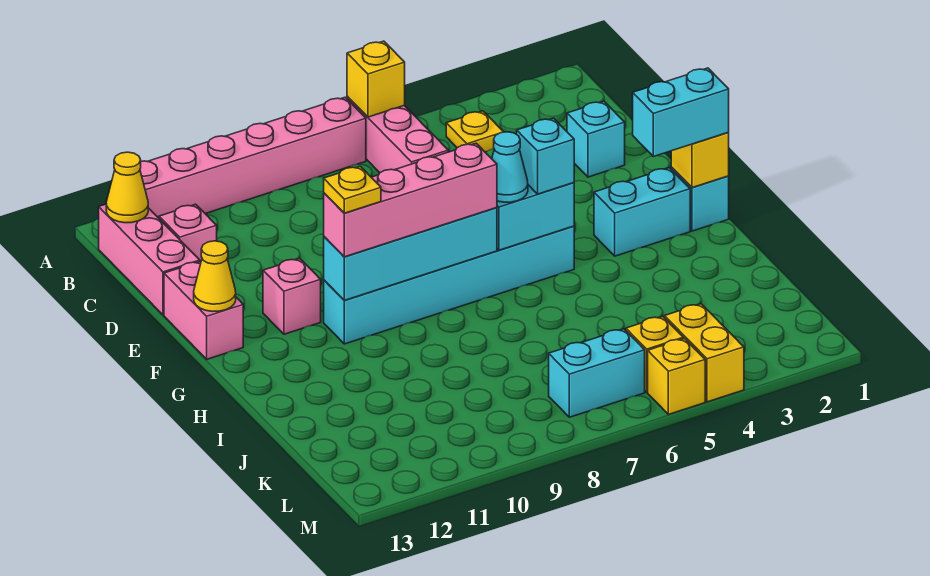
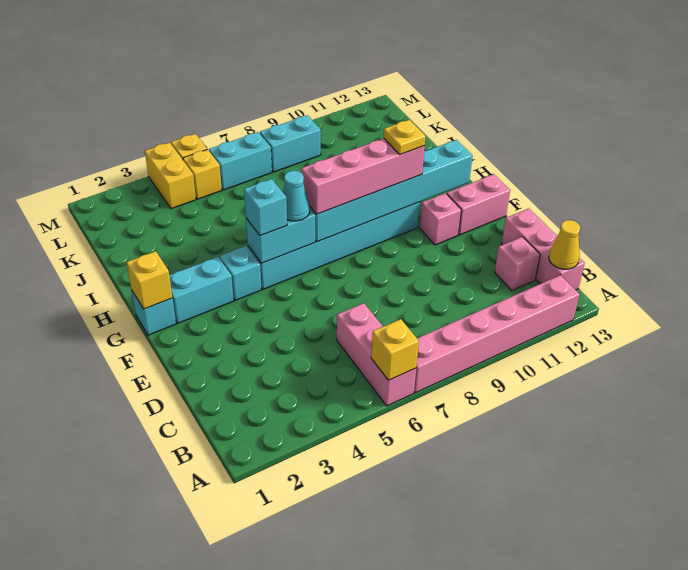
yellow plate B4 level 1 -> none
cyan brick D2 level 1 -> cyan brick G4 level 1
pink brick E13:F13 level 1 -> pink brick F12:F13 level 1
yellow cone F13 level 2 -> none
cyan brick G1:G2 level 3 -> cyan brick L8:L9 level 1
cyan brick G7:G10 level 2 -> cyan brick G7:G12 level 2

